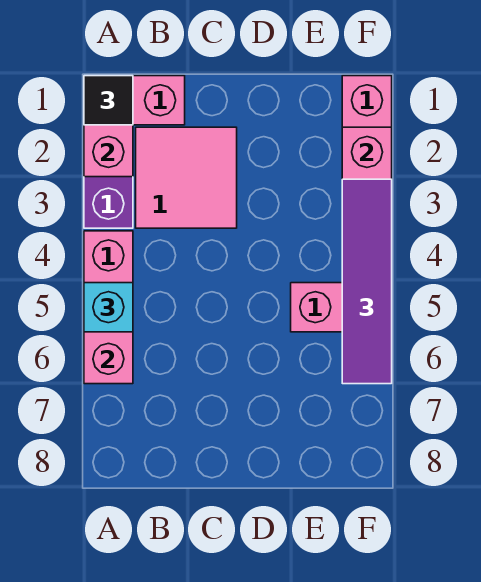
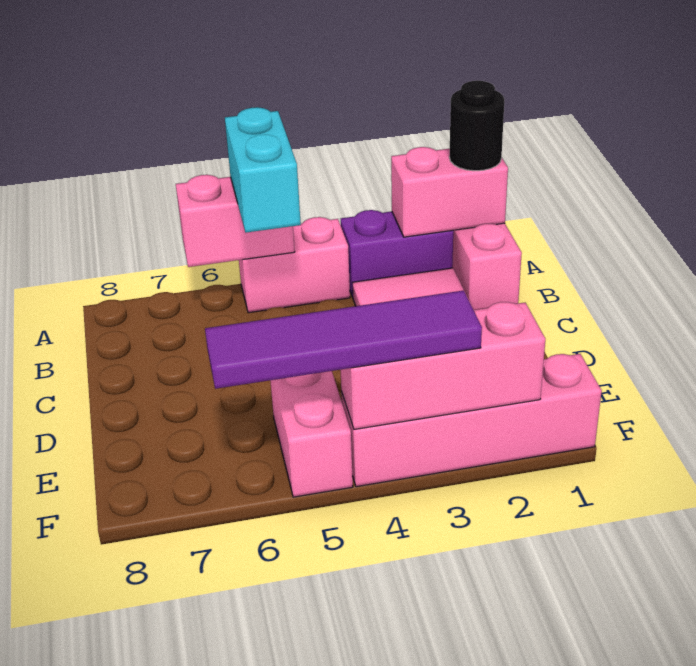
black tile A1 level 3 -> black round brick A1 level 3
cyan brick A5 level 3 -> cyan brick A5:B5 level 3

